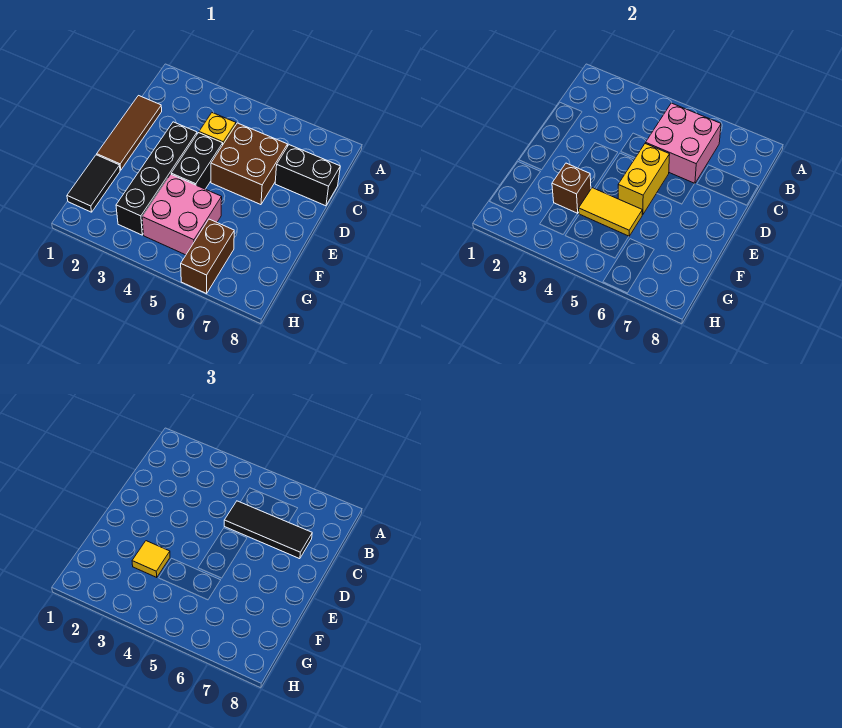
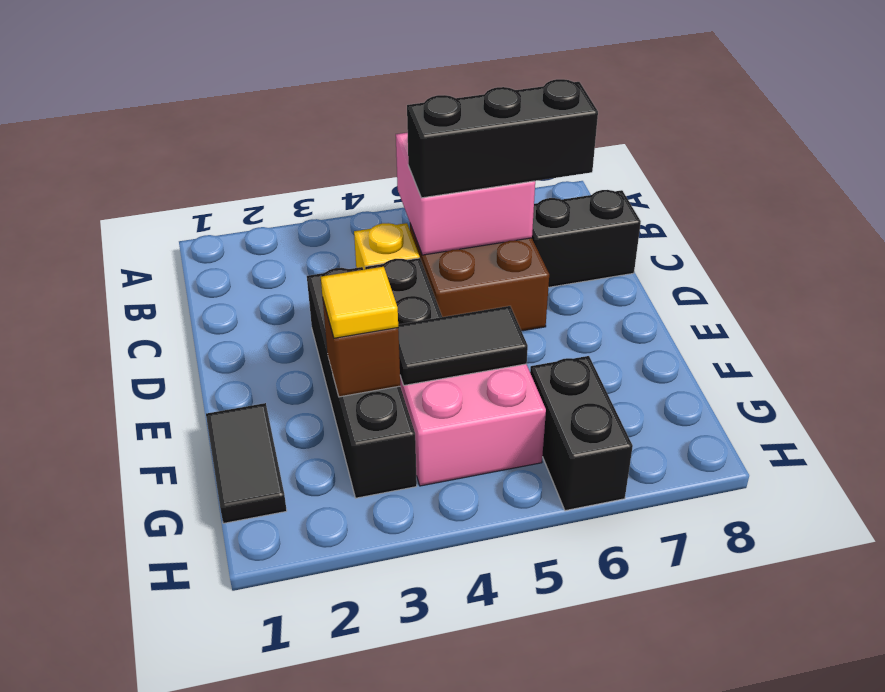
brown tile C1:E1 level 1 -> none
black tile C5:C7 level 3 -> black brick C5:C7 level 3
yellow brick D5:E5 level 2 -> none
yellow tile F4:F5 level 2 -> black tile F4:F5 level 2
brown brick G6:H6 level 1 -> black brick G6:H6 level 1

